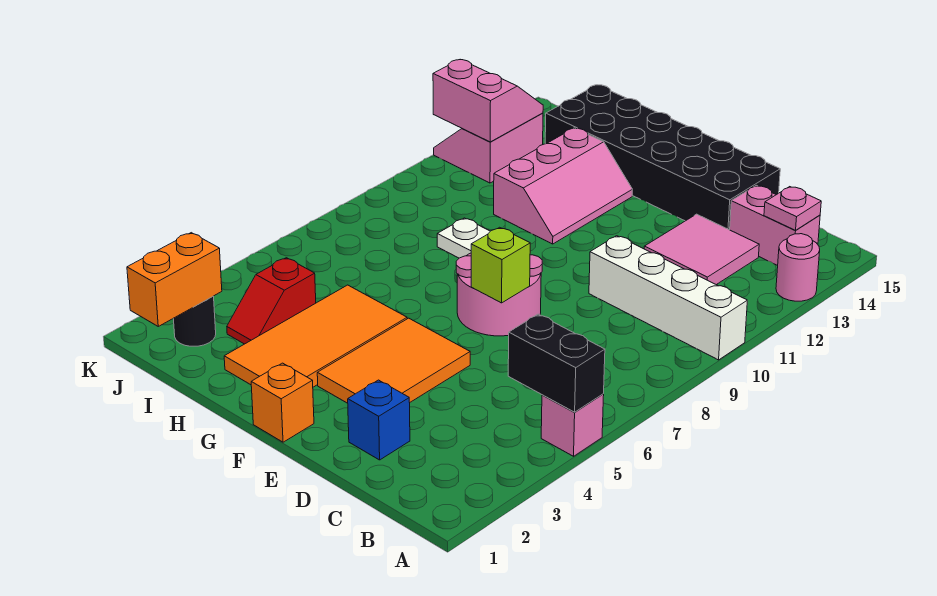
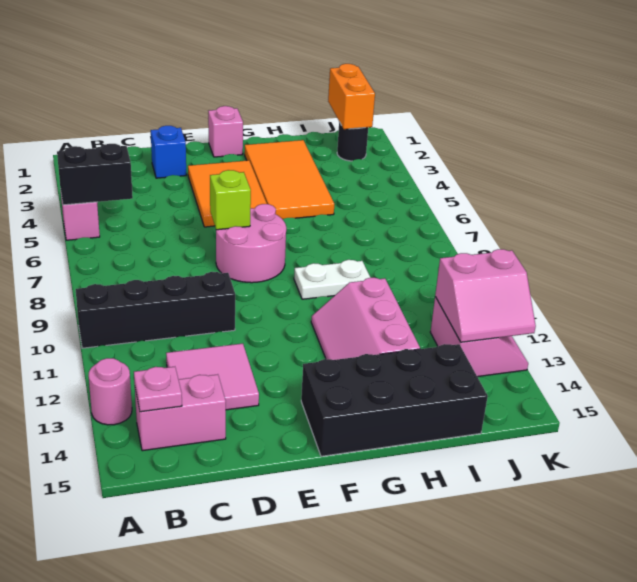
white brick A10:D10 level 1 -> black brick A10:D10 level 1
black brick D14:I15 level 1 -> black brick F14:I15 level 1
orange brick F1 level 1 -> pink brick F1 level 1
red slope I3:I4 level 1 top 4 -> none

